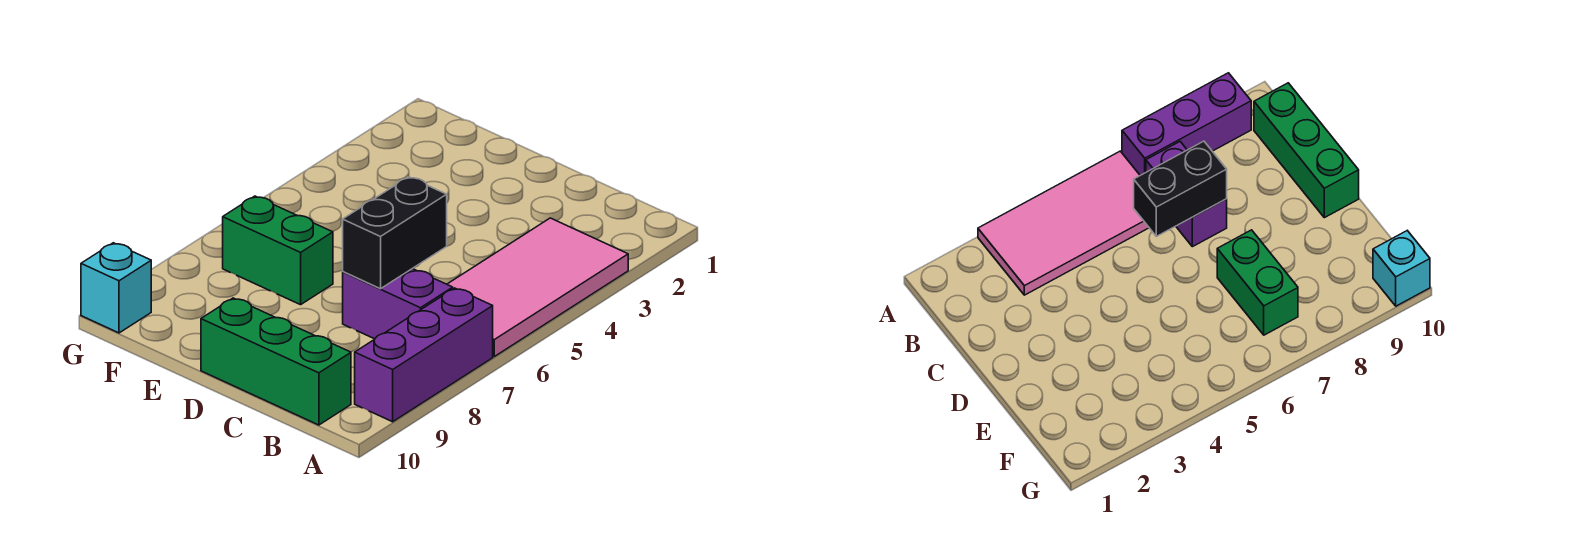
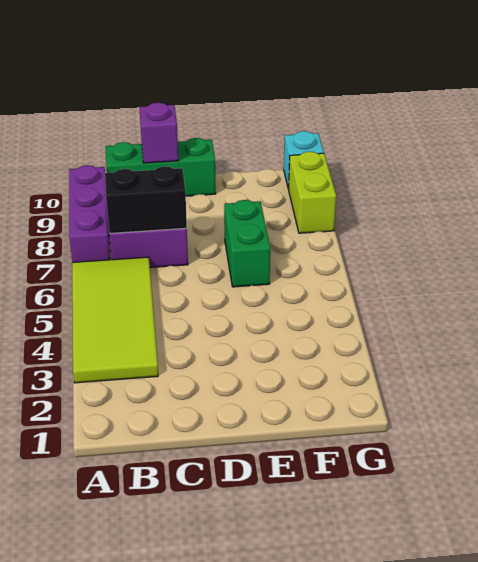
pink tile A3:B6 level 1 -> lime tile A3:B6 level 1
black brick C6:C7 level 2 -> black brick B7:C7 level 2
none -> purple brick C10 level 2
green brick E7:F7 level 1 -> green brick E6:E7 level 1
none -> lime brick G8:G9 level 1

